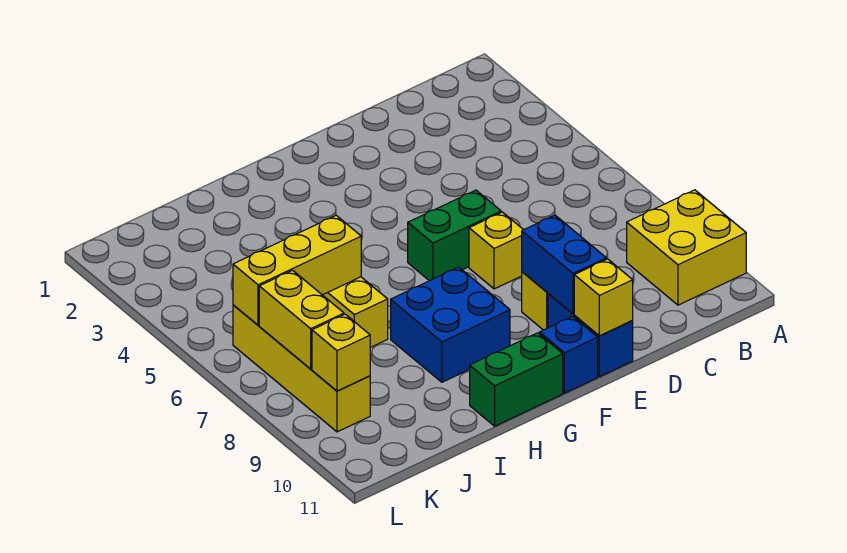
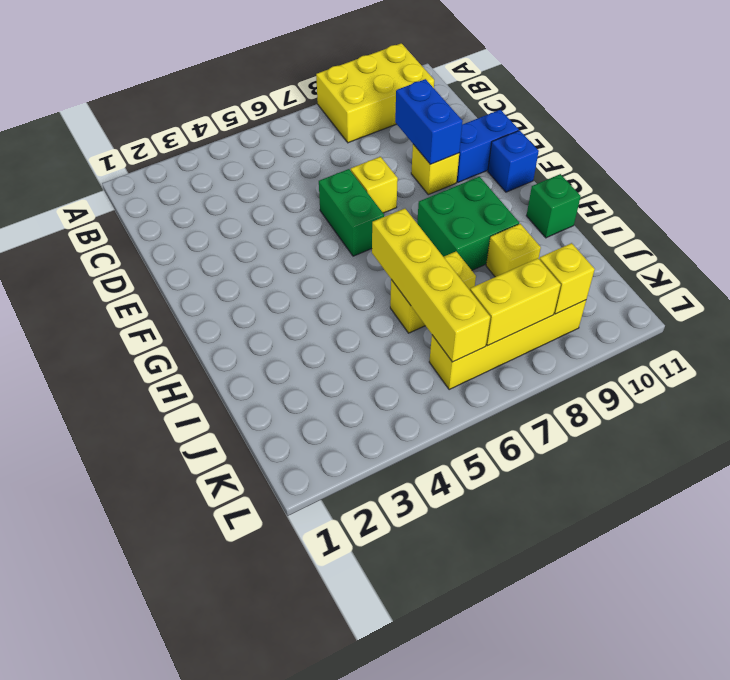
yellow brick A9:B10 level 1 -> yellow brick A8:B10 level 1
blue brick E9:E10 level 2 -> blue brick D9:E9 level 2
yellow brick E11 level 2 -> yellow brick I9 level 1
blue brick G8:H9 level 1 -> green brick G8:H9 level 1
green brick G11:H11 level 1 -> green brick H11 level 1
yellow brick I6:K6 level 2 -> yellow brick H6:K6 level 2

